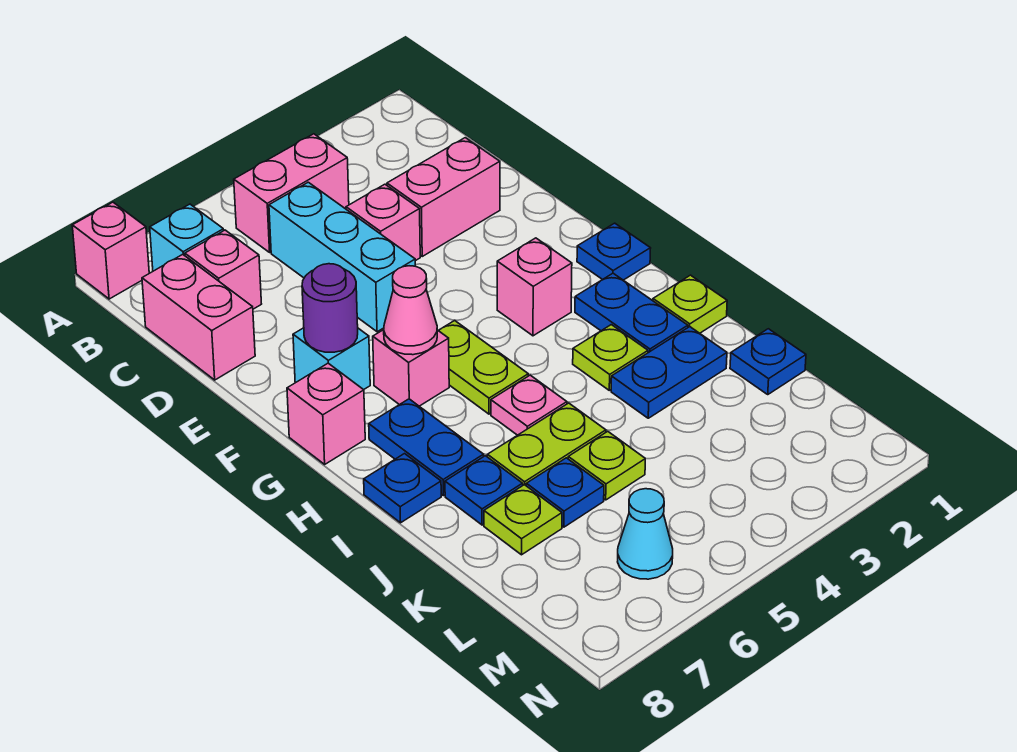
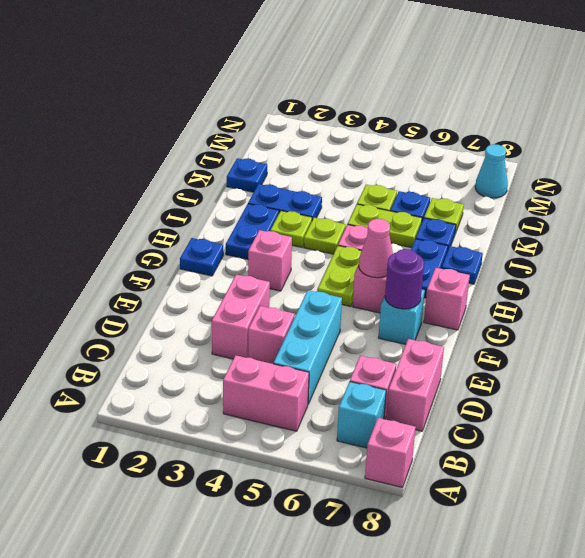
pink brick D2:D3 level 1 -> pink brick D3:E3 level 1
lime plate I1 level 1 -> lime plate I4 level 1
cyan cone M6 level 1 -> cyan cone M8 level 1

